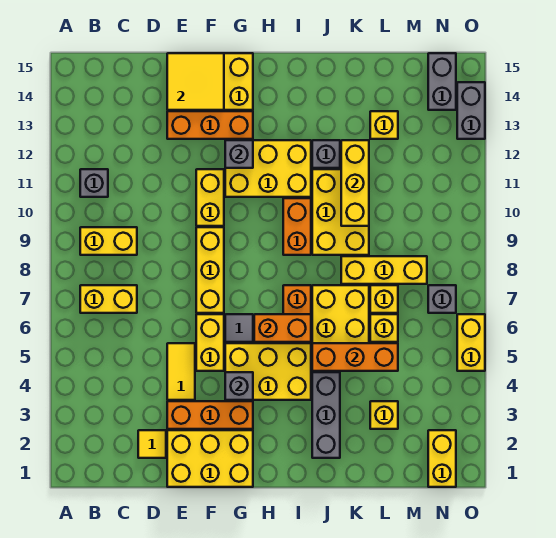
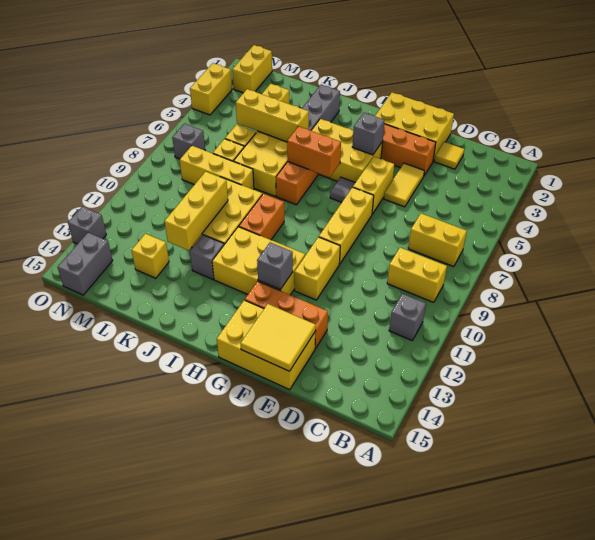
orange brick J5:L5 level 2 -> yellow brick J5:L5 level 2
yellow brick O5:O6 level 1 -> yellow brick O3:O4 level 1
grey brick O13:O14 level 1 -> grey brick O13 level 1

